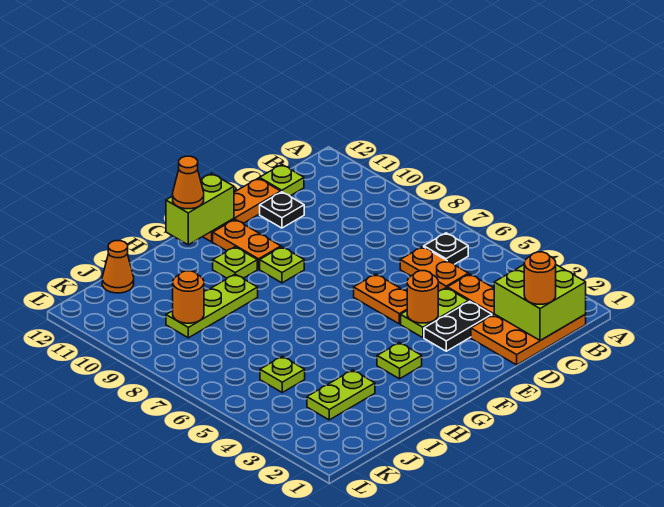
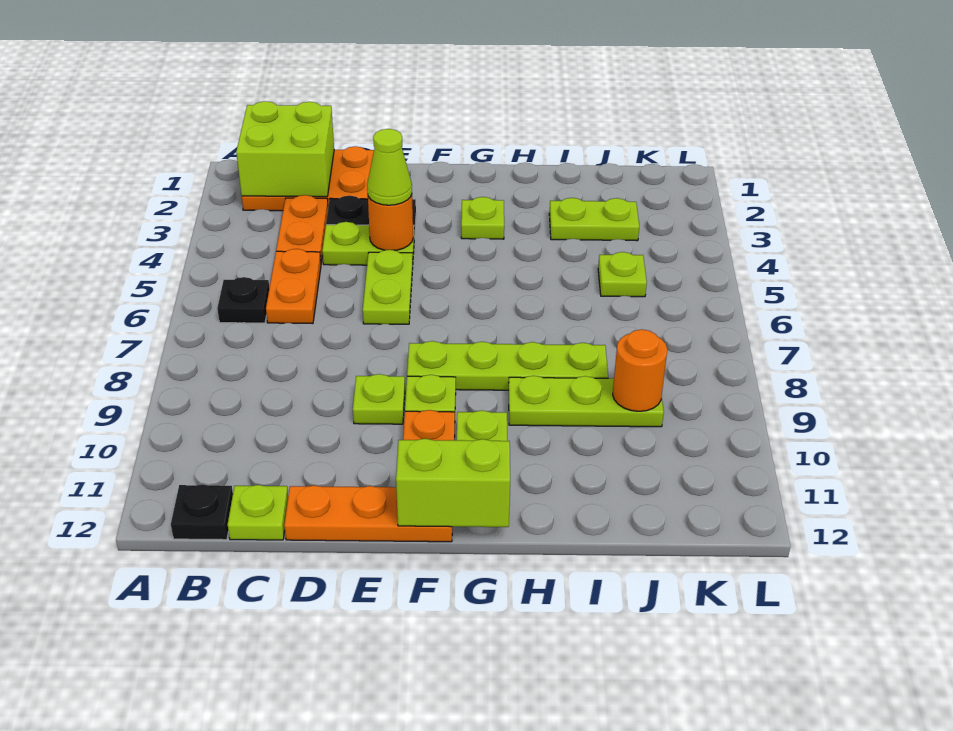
orange round brick C1 level 3 -> none
black plate D11 level 1 -> black plate B12 level 1
none -> lime cone E4 level 3
orange plate E5:E6 level 1 -> lime plate E5:E6 level 1
none -> lime plate E9 level 1
none -> lime plate F8:I8 level 1
orange cone G12 level 3 -> none
orange cone J12 level 1 -> none

